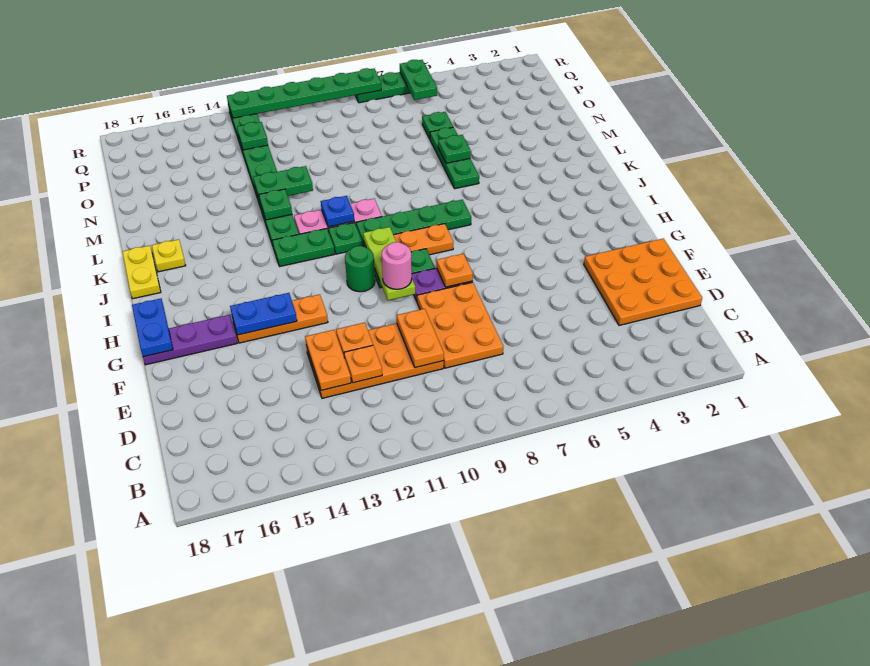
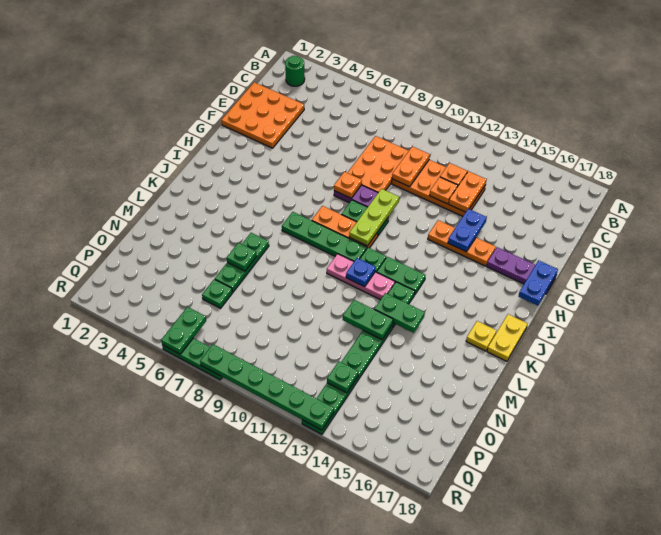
pink round brick G10 level 3 -> none
blue plate G14:G15 level 2 -> blue plate F14:G14 level 2
green round brick H11 level 1 -> green round brick B2 level 1
green plate L13 level 2 -> green plate L13:L14 level 2

